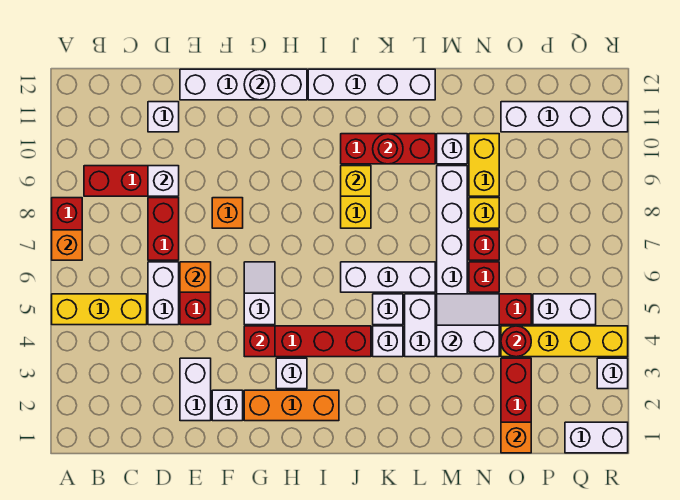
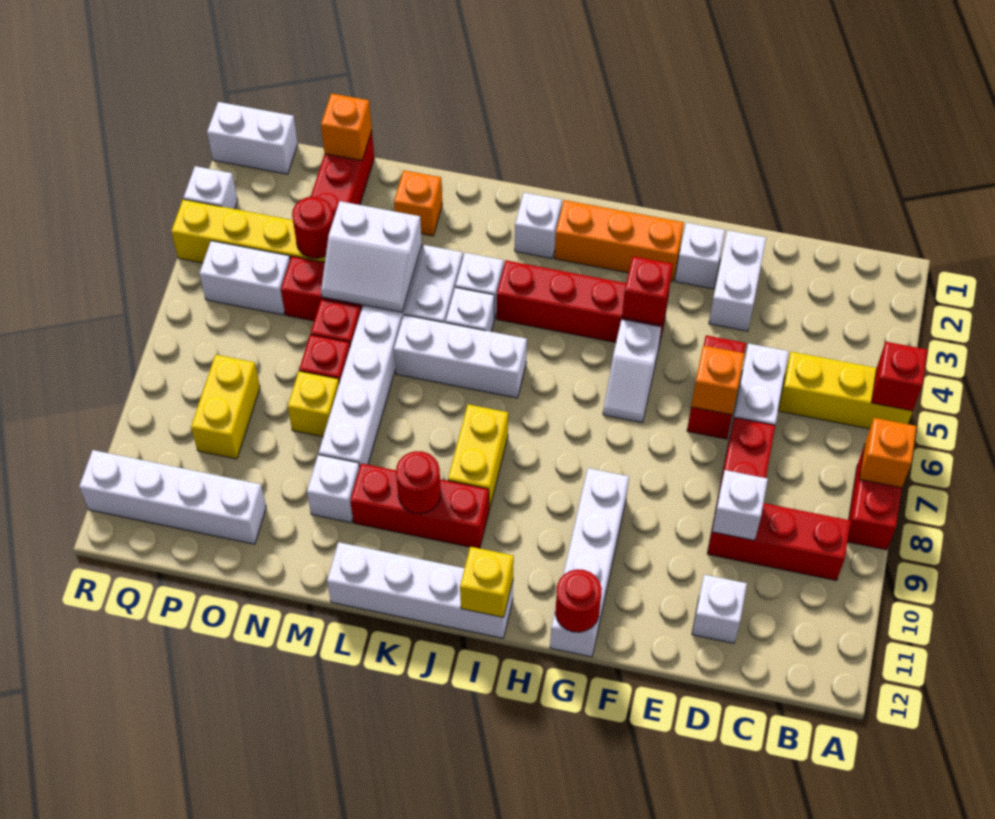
none -> red brick A5 level 2
white brick E12:H12 level 1 -> white brick G9:G12 level 1
orange brick F8 level 1 -> orange brick M2 level 1
white round brick G12 level 2 -> red round brick G12 level 2
white brick H3 level 1 -> white brick J2 level 1
yellow brick J9 level 2 -> yellow brick I12 level 2
yellow brick N9:N10 level 1 -> yellow brick P8:P9 level 1

